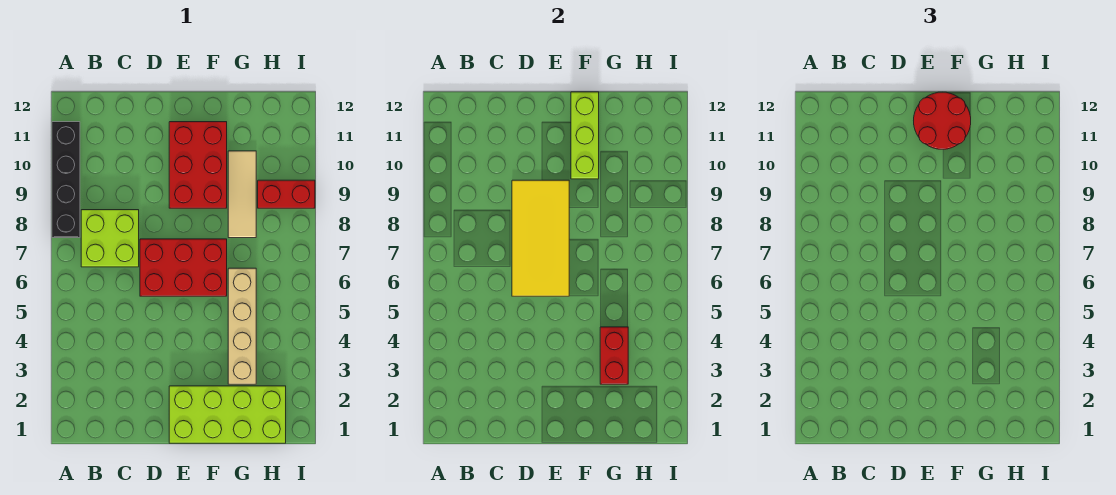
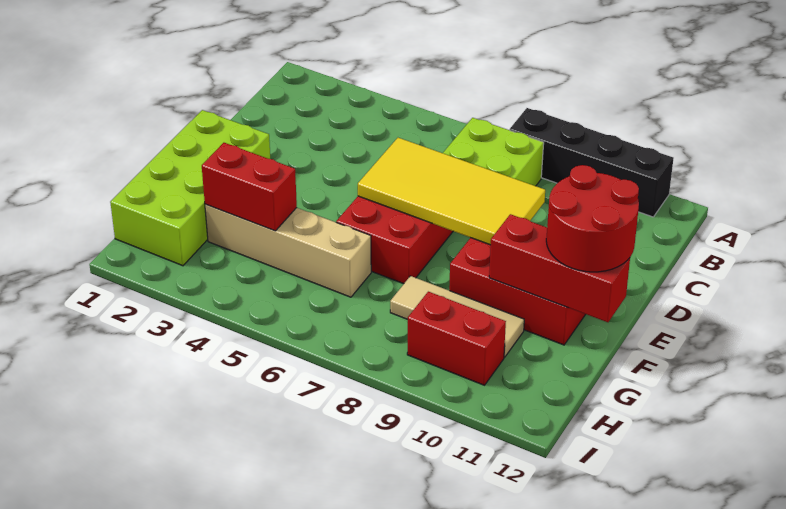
lime brick F10:F12 level 2 -> red brick F10:F12 level 2
red brick H9:I9 level 1 -> red brick H9:H10 level 1

